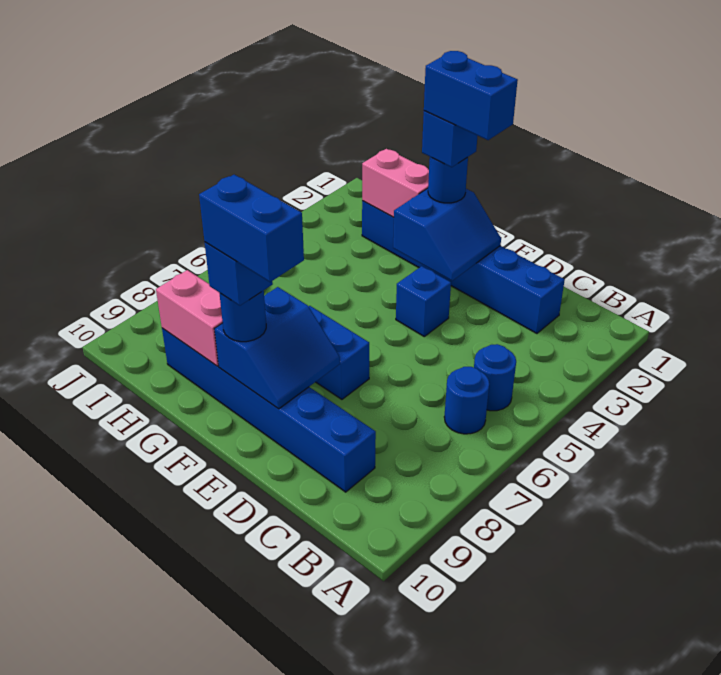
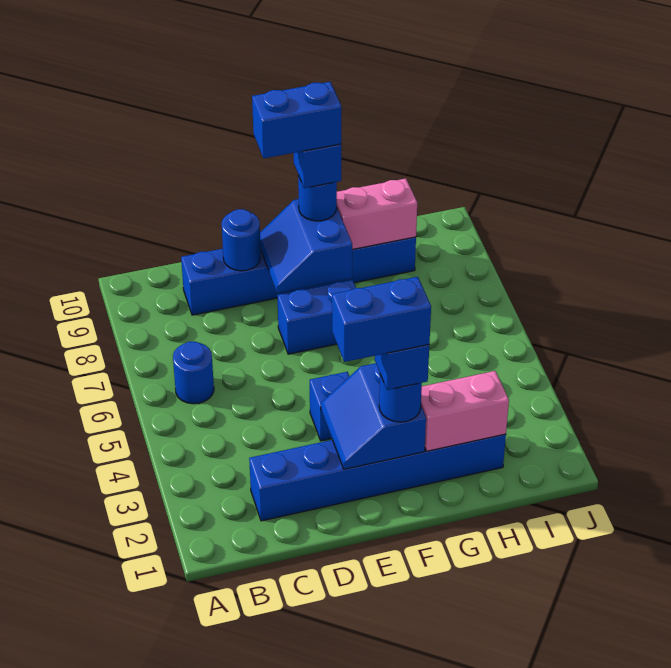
blue round brick B5 level 1 -> blue round brick D9 level 2

